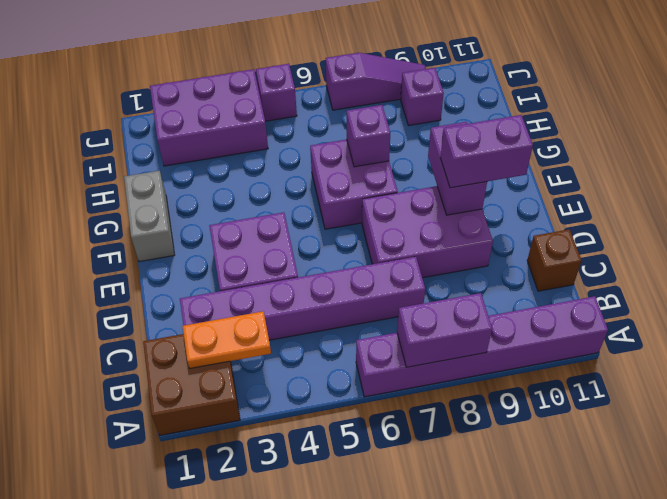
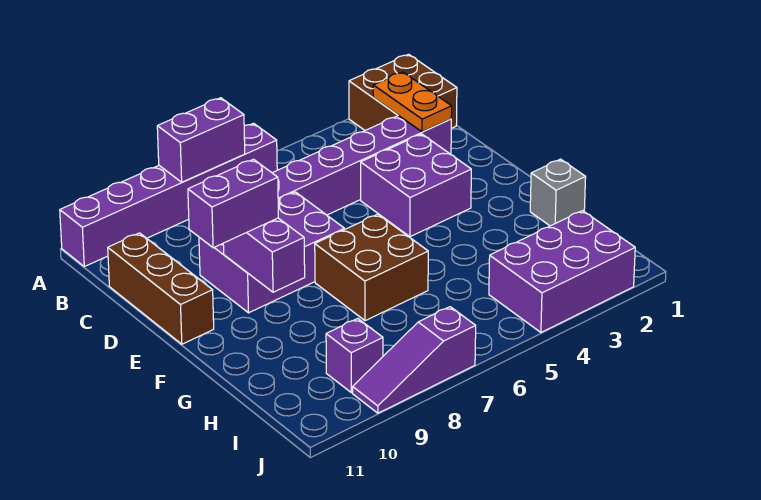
orange plate B2:B3 level 2 -> orange plate B2:C2 level 2
brown brick C11 level 1 -> brown brick C11:E11 level 1
grey brick F1:G1 level 1 -> grey brick G1 level 1
purple brick F6:G7 level 1 -> brown brick F6:G7 level 1
purple brick G7 level 2 -> none
purple brick J5 level 1 -> none

